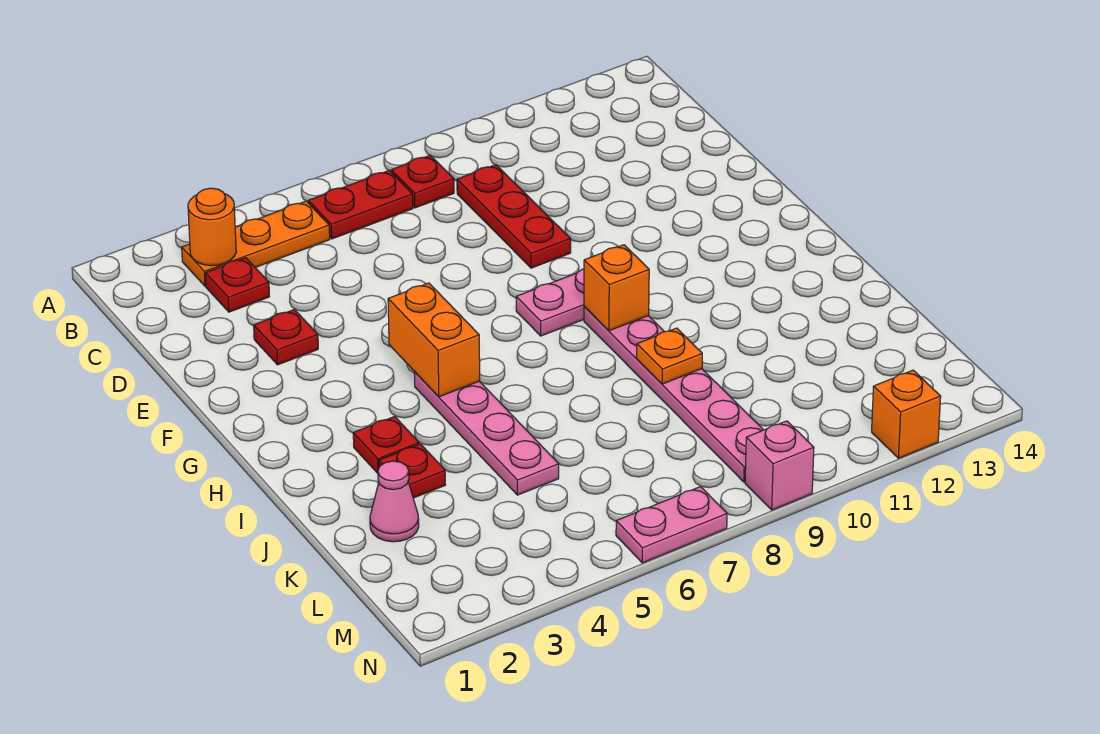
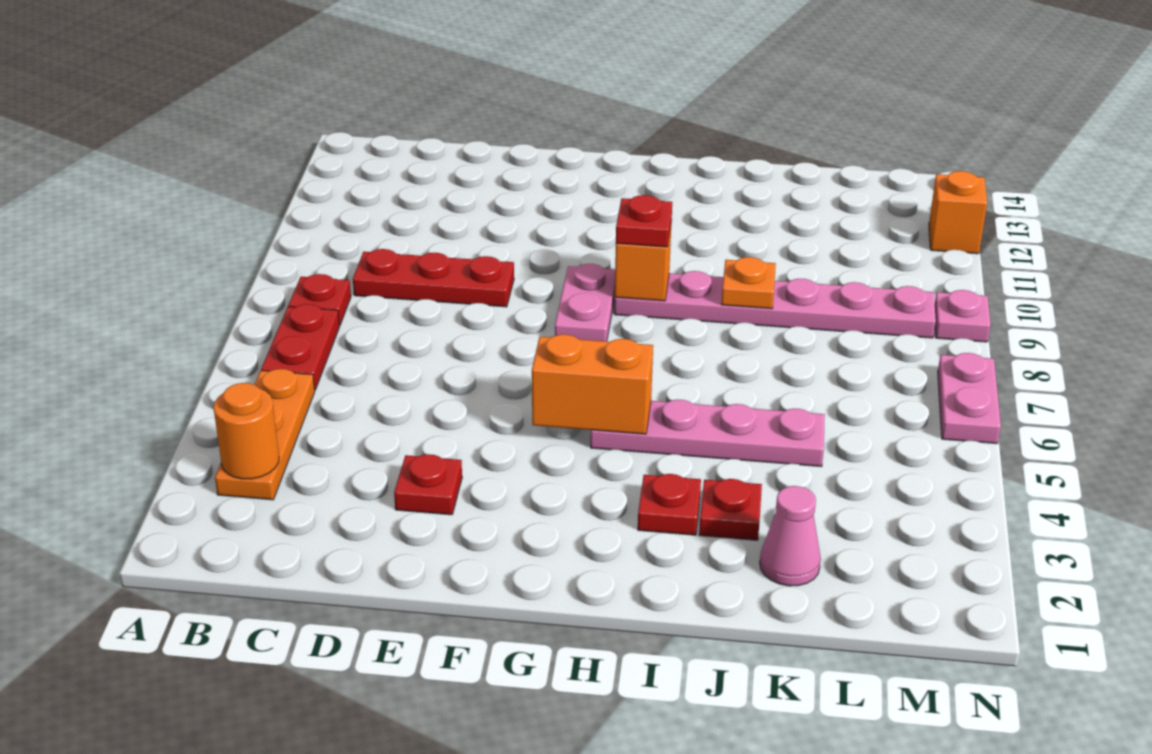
red plate C3 level 1 -> red plate H9 level 3
pink brick N9 level 1 -> pink plate N9 level 1

